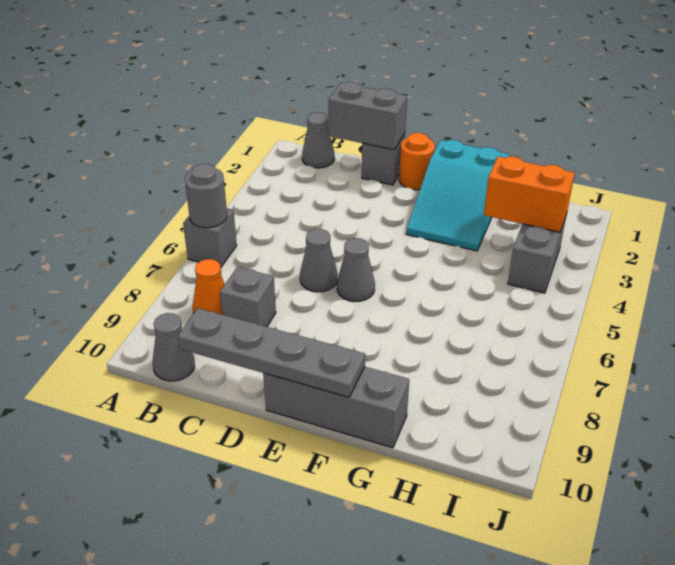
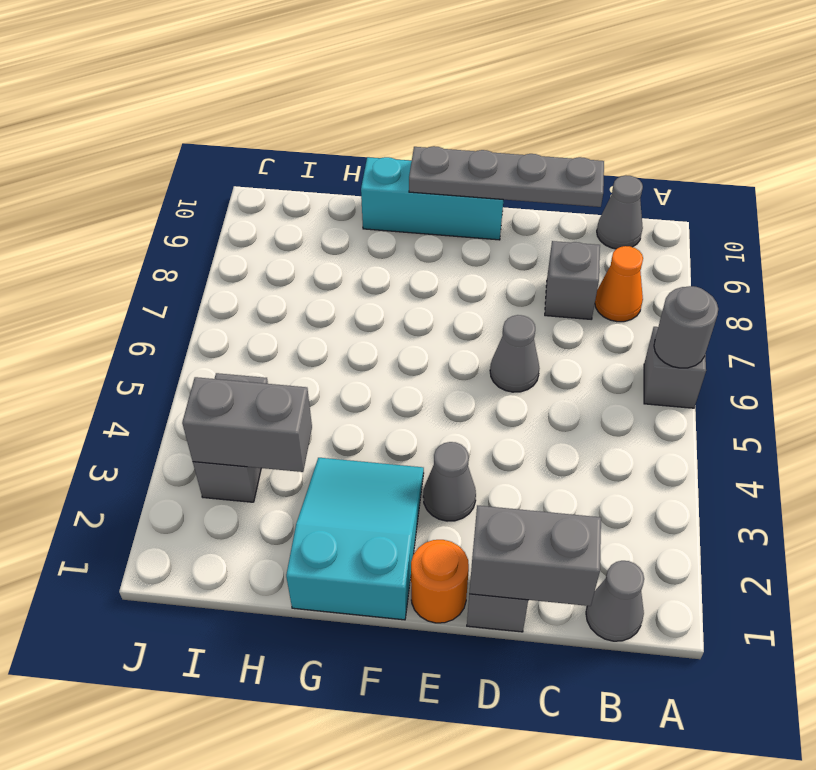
grey cone E6 level 1 -> grey cone E3 level 1
grey brick E10:G10 level 1 -> cyan brick E10:G10 level 1
orange brick H3:I3 level 2 -> grey brick H3:I3 level 2

